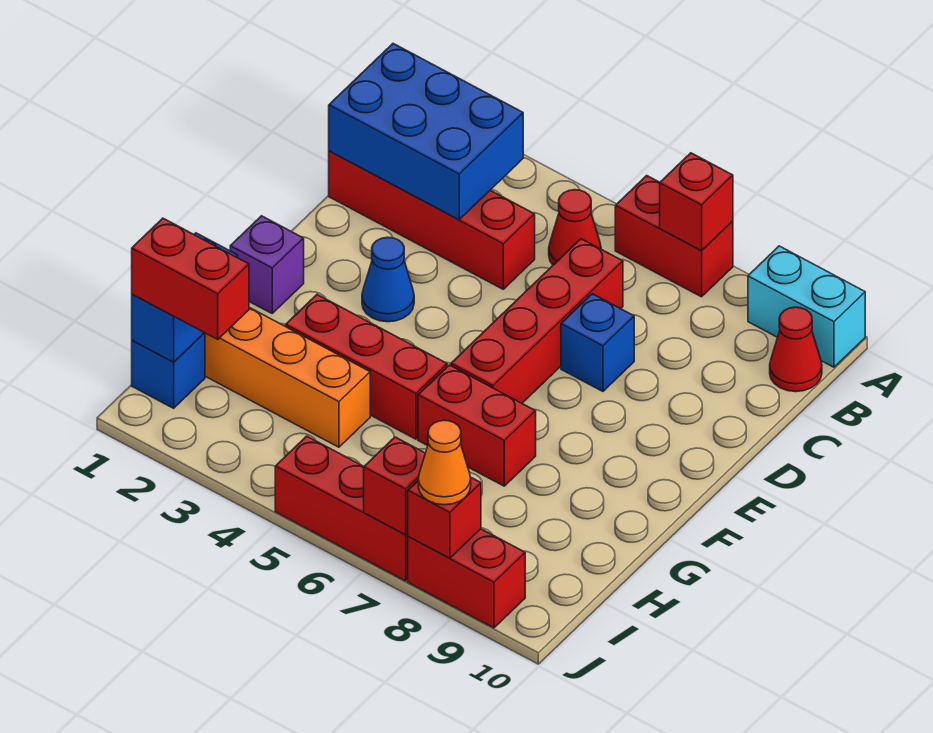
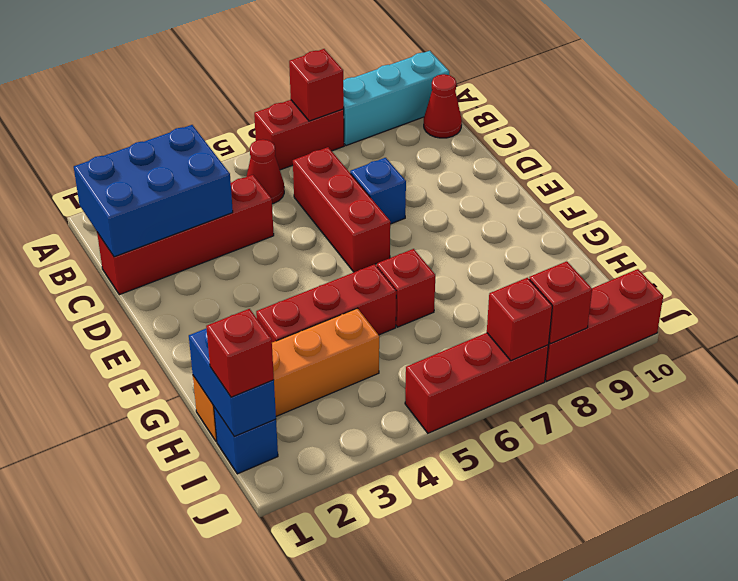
cyan brick A9:A10 level 1 -> cyan brick A8:A10 level 1
red brick C6:F6 level 1 -> red brick C6:E6 level 1
blue cone E3 level 1 -> none
purple brick F1 level 1 -> none
red brick G6:G7 level 1 -> red brick G6 level 1
red brick I1:I2 level 3 -> red brick I1 level 3
red brick J8:J9 level 1 -> red brick J8:J10 level 1
orange cone J8 level 3 -> none

